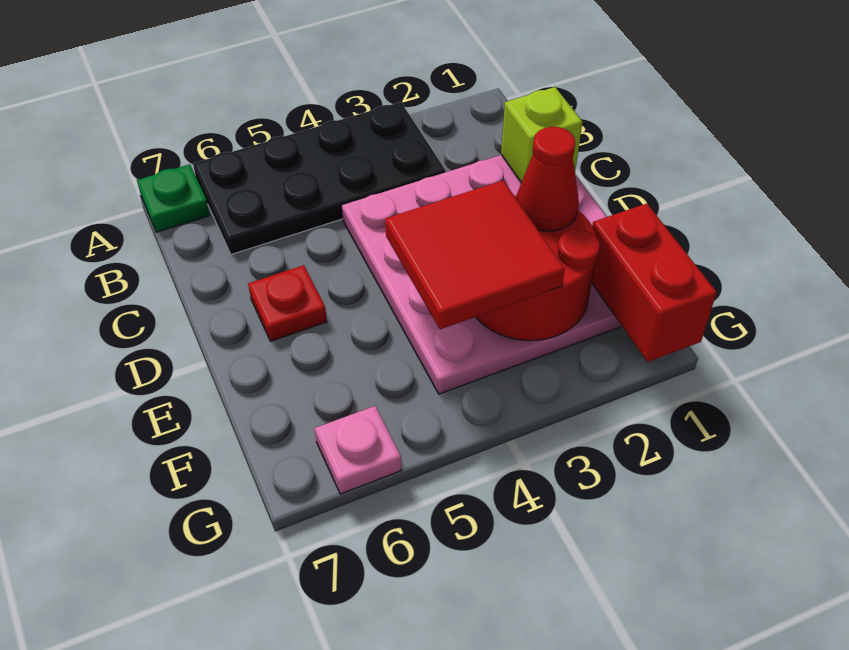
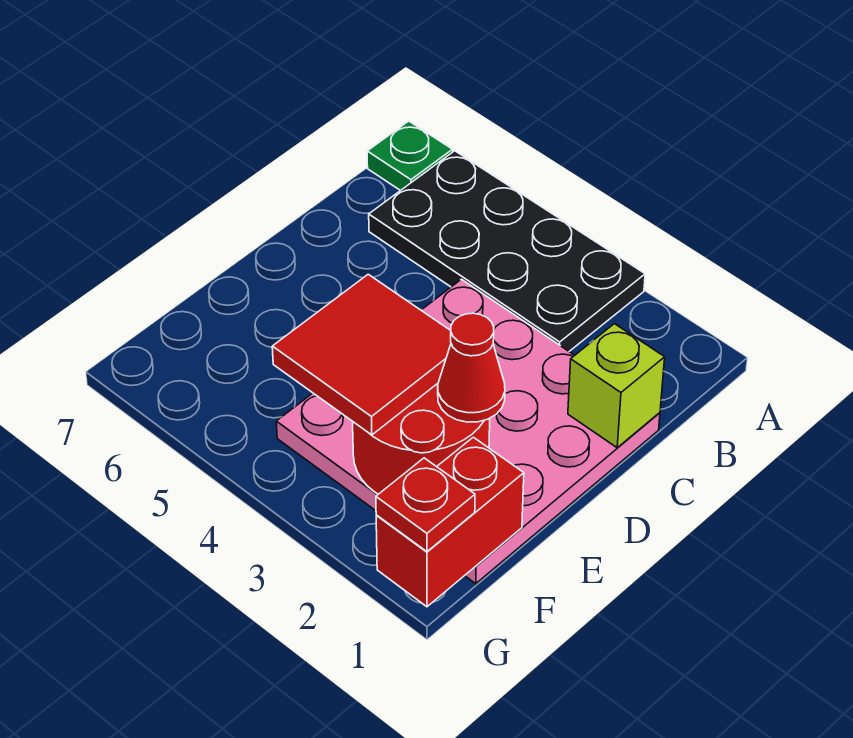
red plate D6 level 1 -> red plate G1 level 3
pink plate G6 level 1 -> none

